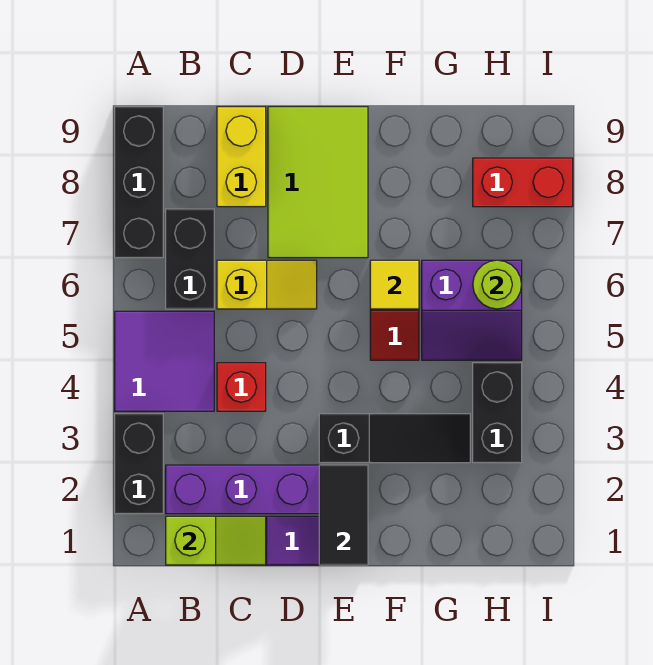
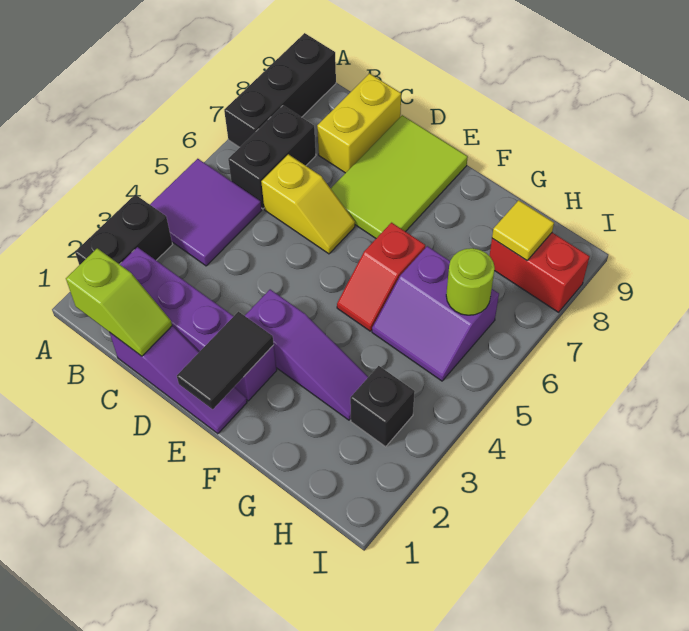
red brick C4 level 1 -> none
black slope E3:G3 level 1 top E -> purple slope E3:G3 level 1 top E
yellow tile F6 level 2 -> yellow tile H8 level 2
black brick H3:H4 level 1 -> black brick H3 level 1

